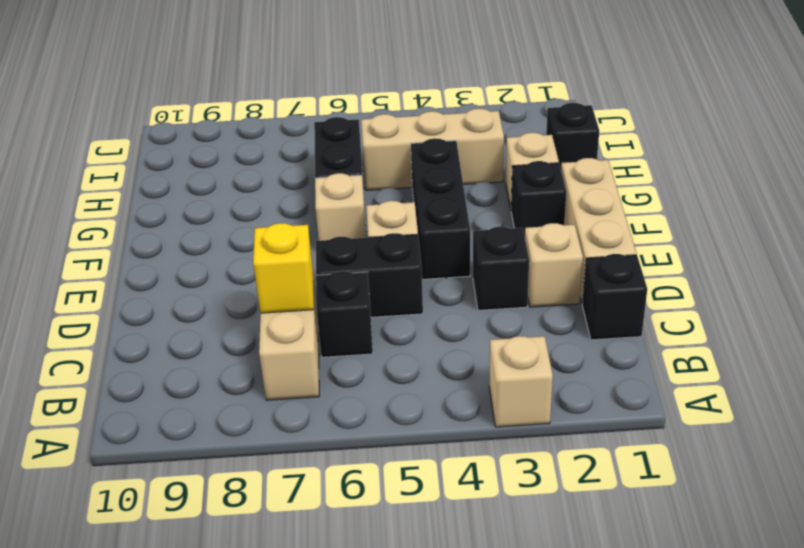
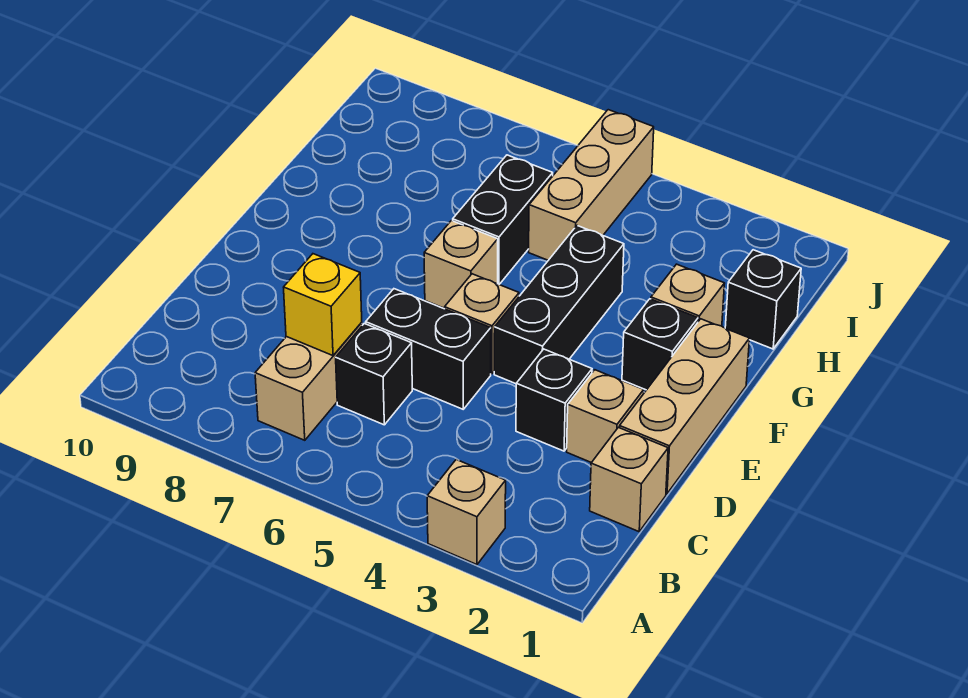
black brick C1 level 1 -> tan brick C1 level 1
tan brick H3:H5 level 1 -> tan brick H5:J5 level 1

